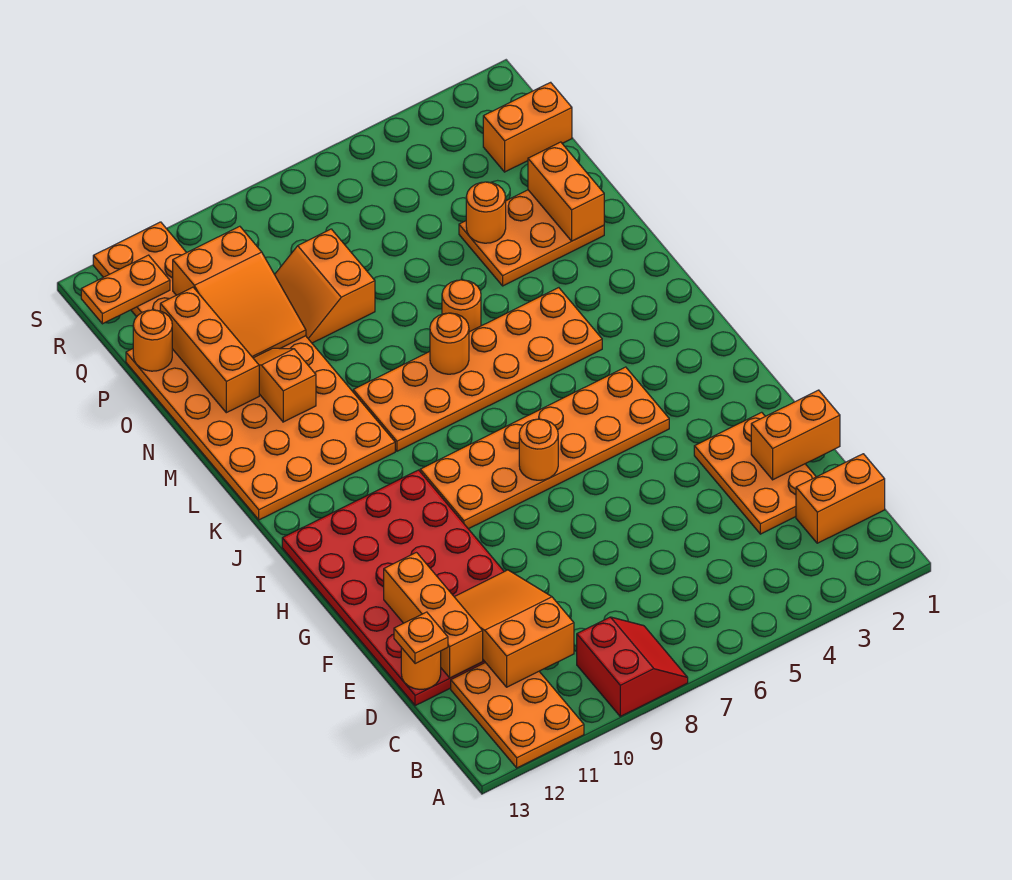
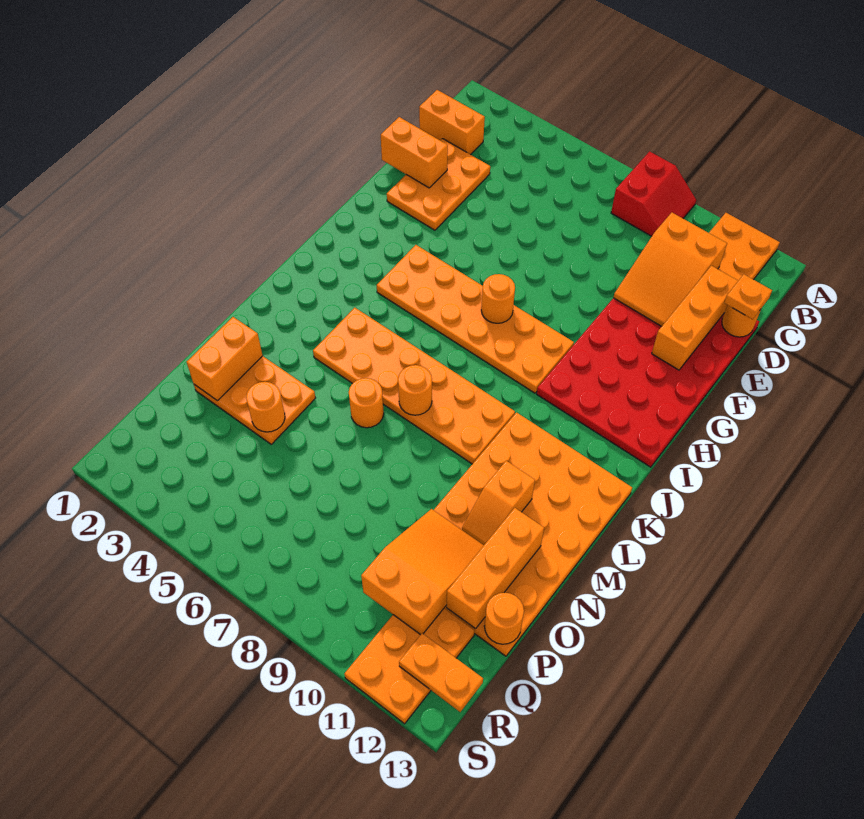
red slope A8:B9 level 1 top 9 -> red slope A8:B9 level 1 top 8
orange slope O8:P9 level 1 top 8 -> none
orange brick Q1:Q2 level 1 -> none

